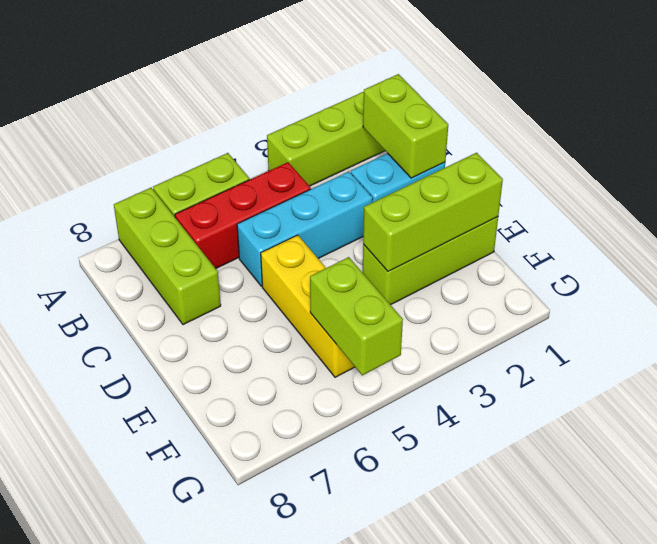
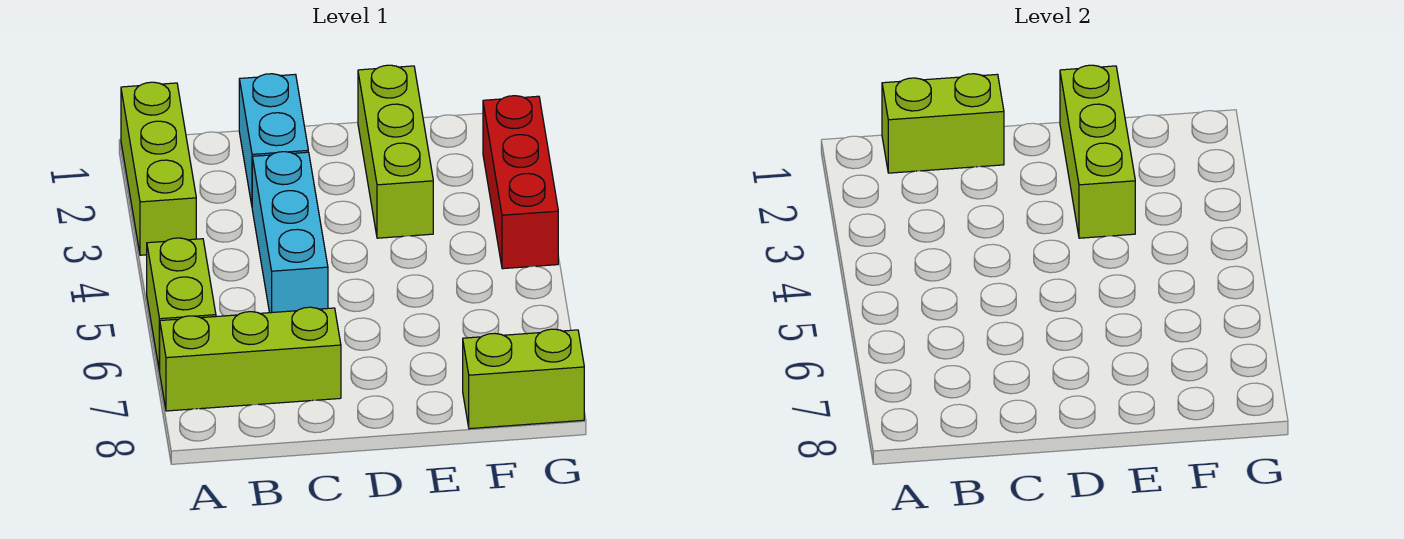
red brick B4:B6 level 1 -> red brick G2:G4 level 1
yellow brick D5:F5 level 1 -> none
lime brick F5:G5 level 2 -> lime brick F8:G8 level 1

